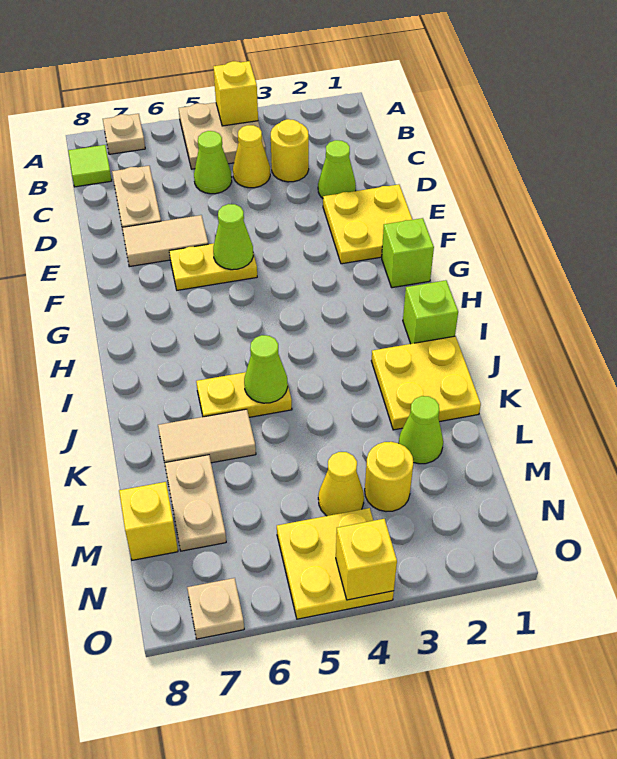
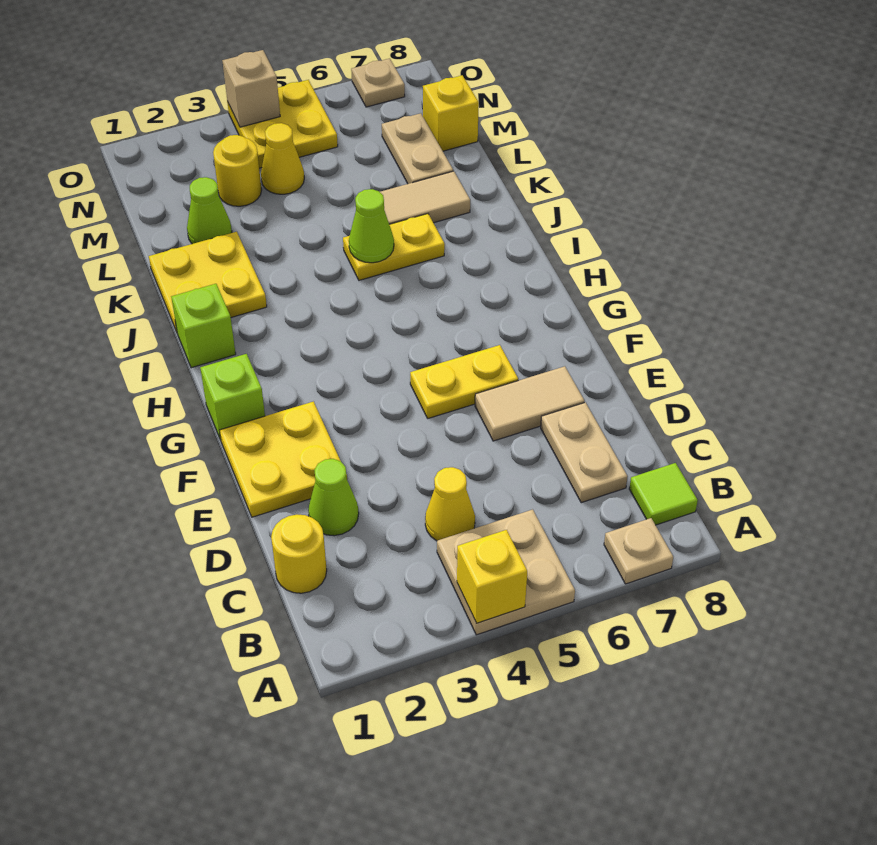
yellow round brick C3 level 1 -> yellow round brick C1 level 1
lime cone C5 level 1 -> none
lime cone F5 level 2 -> none
yellow brick O4 level 2 -> tan brick O4 level 2

